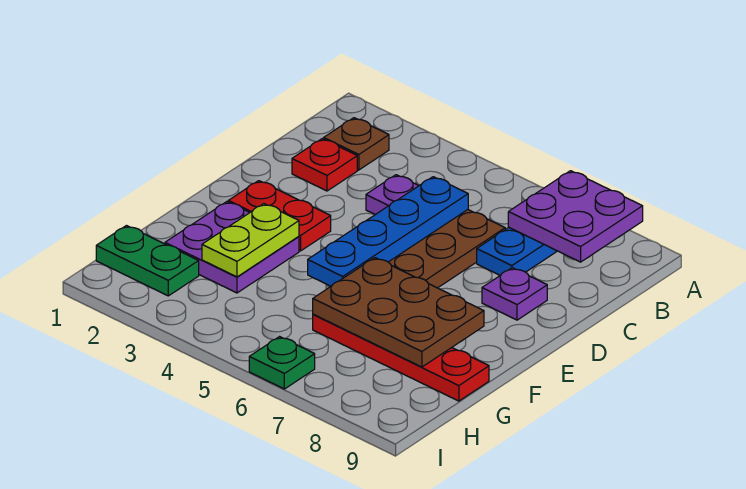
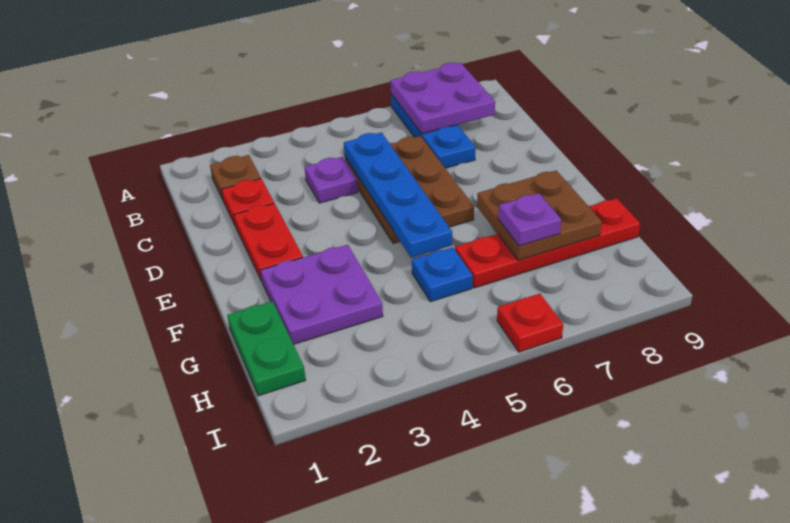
purple plate D8 level 1 -> purple plate G7 level 3
red plate E2:E3 level 1 -> red plate D2:E2 level 1
lime plate F3:G3 level 2 -> none
brown plate F6:G8 level 2 -> brown plate F7:G8 level 2
none -> blue plate G5 level 1
green plate H1:H2 level 1 -> green plate G1:H1 level 1
green plate I6 level 1 -> red plate I6 level 1

